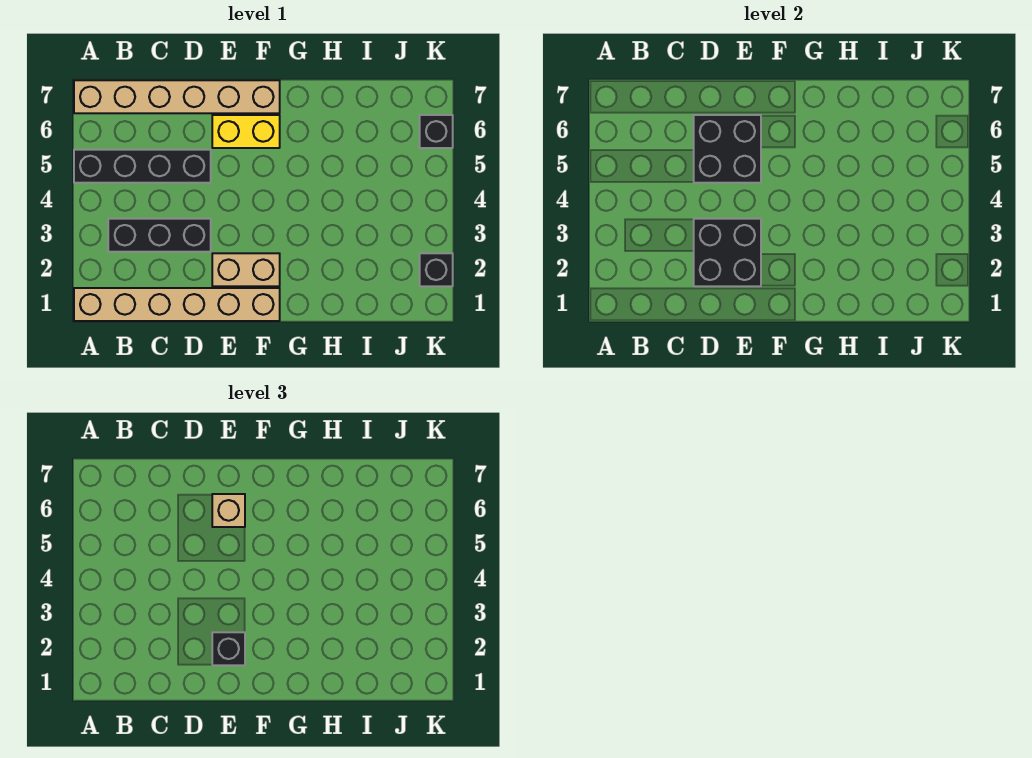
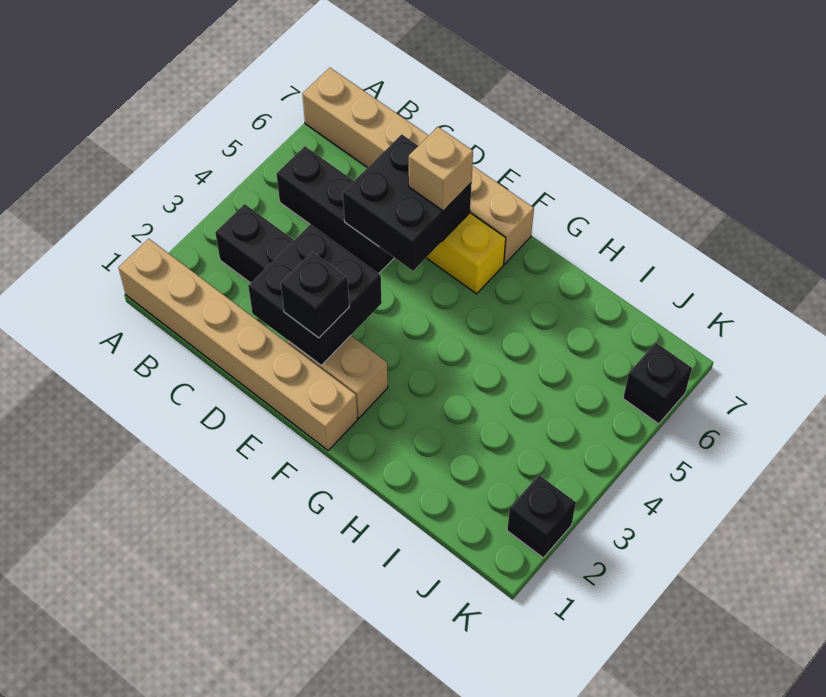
black brick A5:D5 level 1 -> black brick B5:D5 level 1

